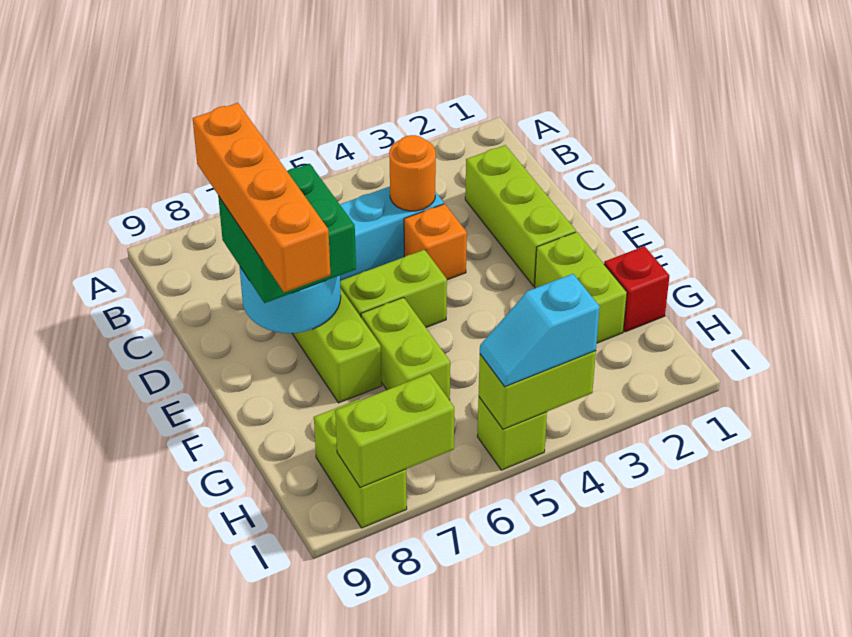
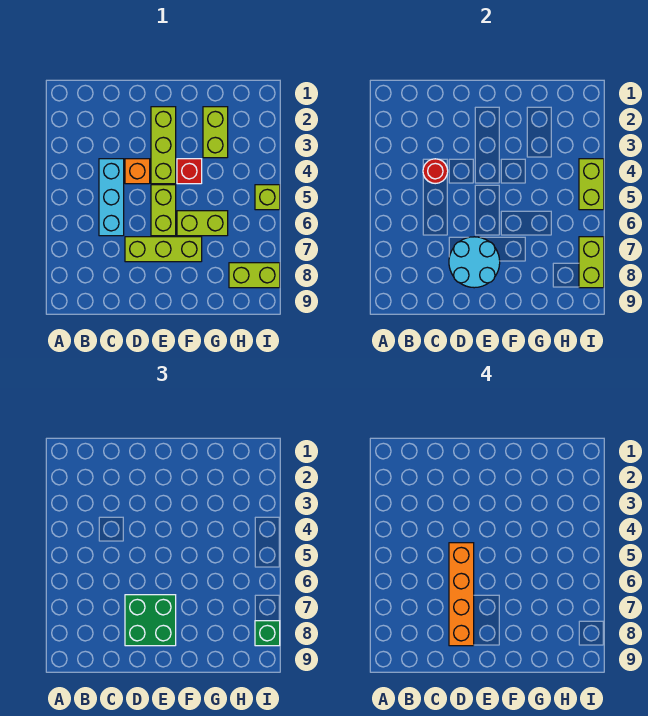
lime brick C2:E2 level 1 -> lime brick E2:E4 level 1
orange round brick C4 level 2 -> red round brick C4 level 2
orange brick C8:F8 level 4 -> orange brick D5:D8 level 4
lime brick F2:G2 level 1 -> lime brick G2:G3 level 1
red brick G1 level 1 -> red brick F4 level 1
cyan slope I4:I5 level 3 top 4 -> none
none -> green brick I8 level 3

